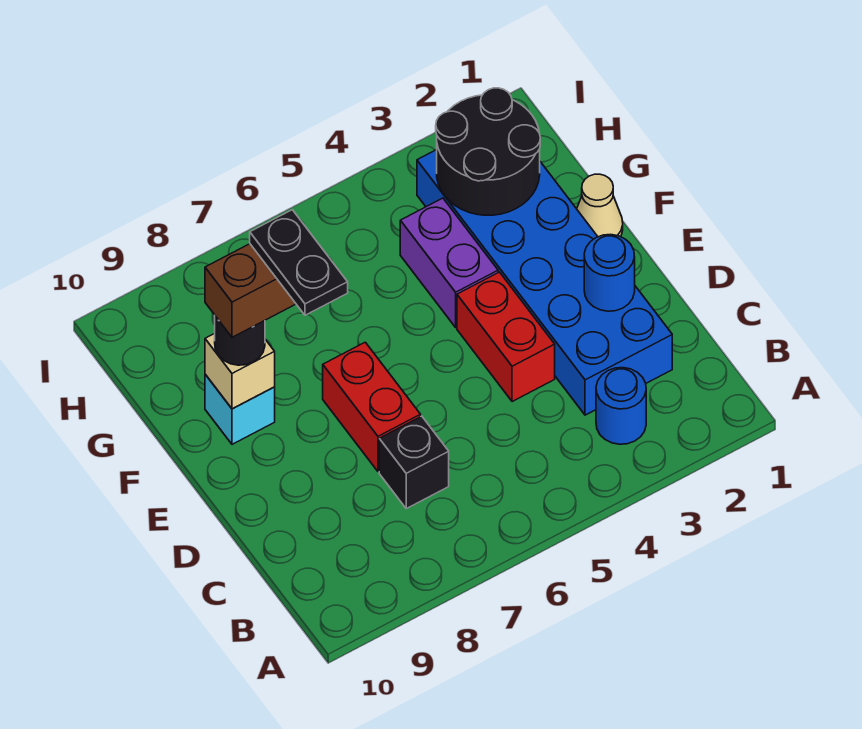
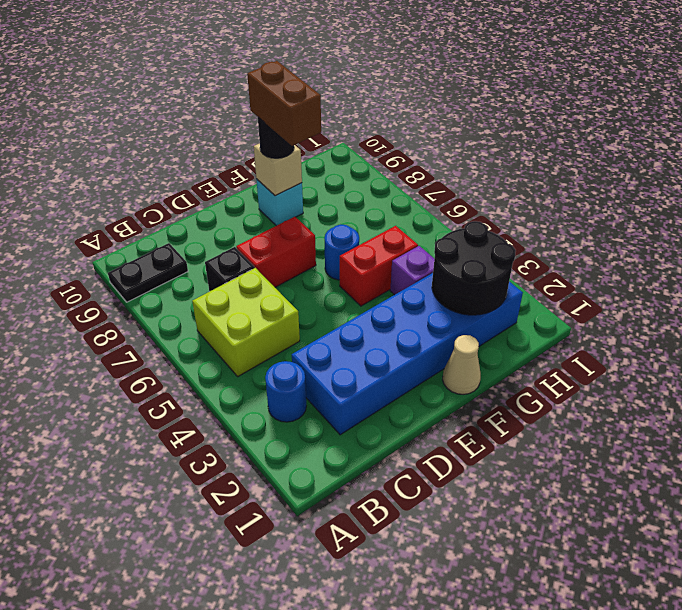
none -> lime brick B5:C6 level 1
blue round brick D2 level 2 -> blue round brick F6 level 1
red brick D4:E4 level 1 -> red brick F5:G5 level 1
black plate E8:F8 level 5 -> black plate A9:B9 level 1
purple brick F4:G4 level 1 -> purple brick G4 level 1

